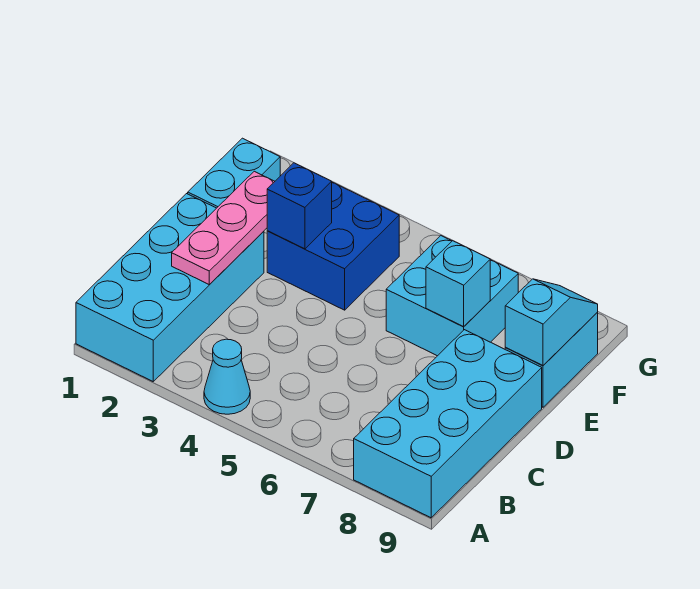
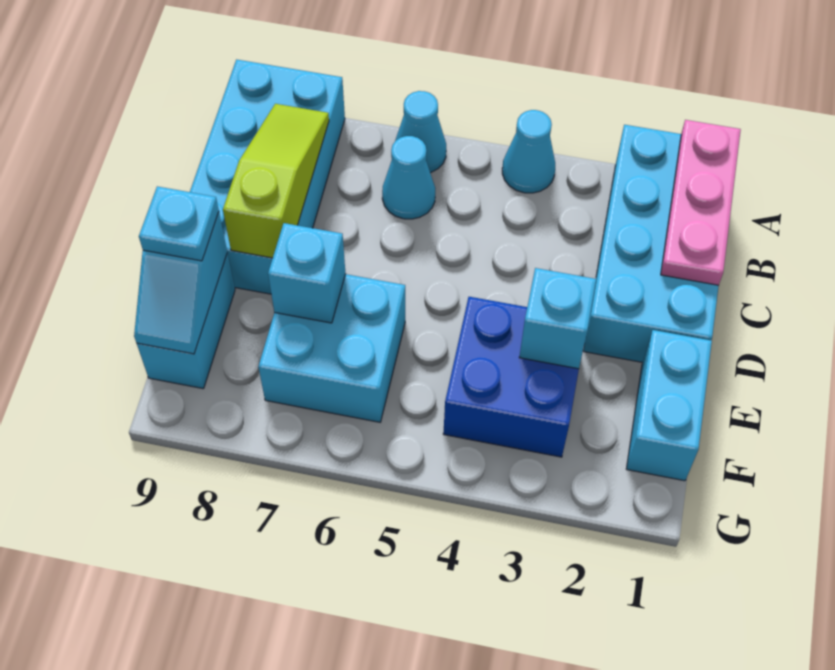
none -> cyan cone A6 level 1
none -> cyan cone B6 level 1
none -> lime slope B8:D8 level 2 top D
pink plate C2:E2 level 2 -> pink plate A1:C1 level 2
blue brick E3 level 2 -> cyan brick E3 level 2
none -> cyan plate E9 level 3

